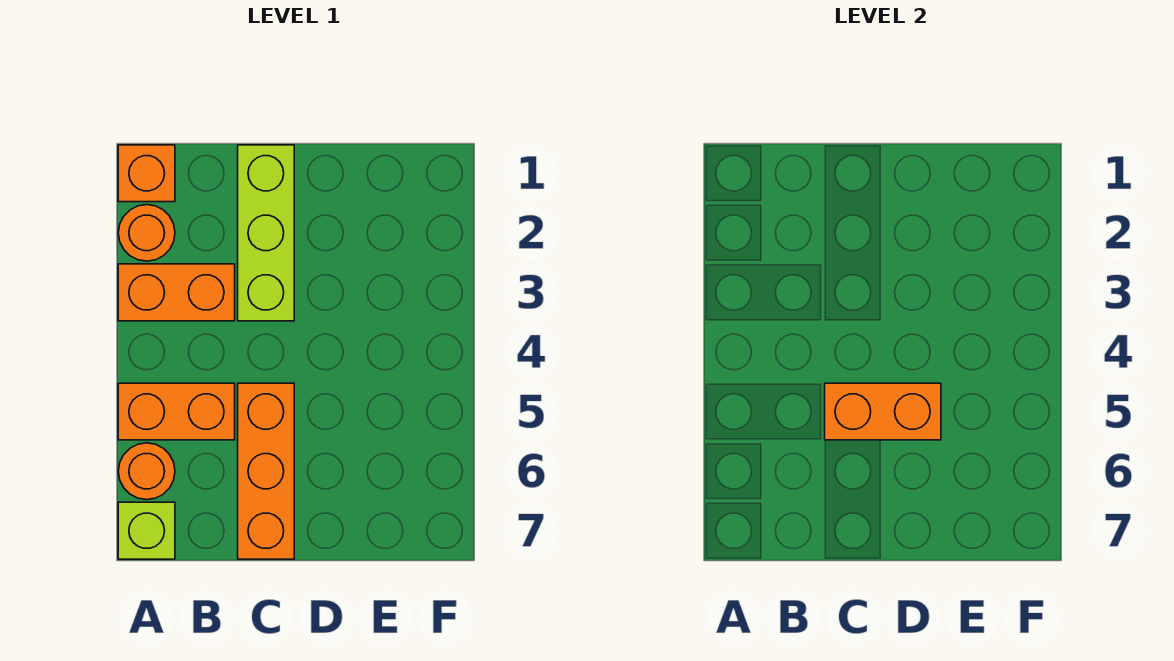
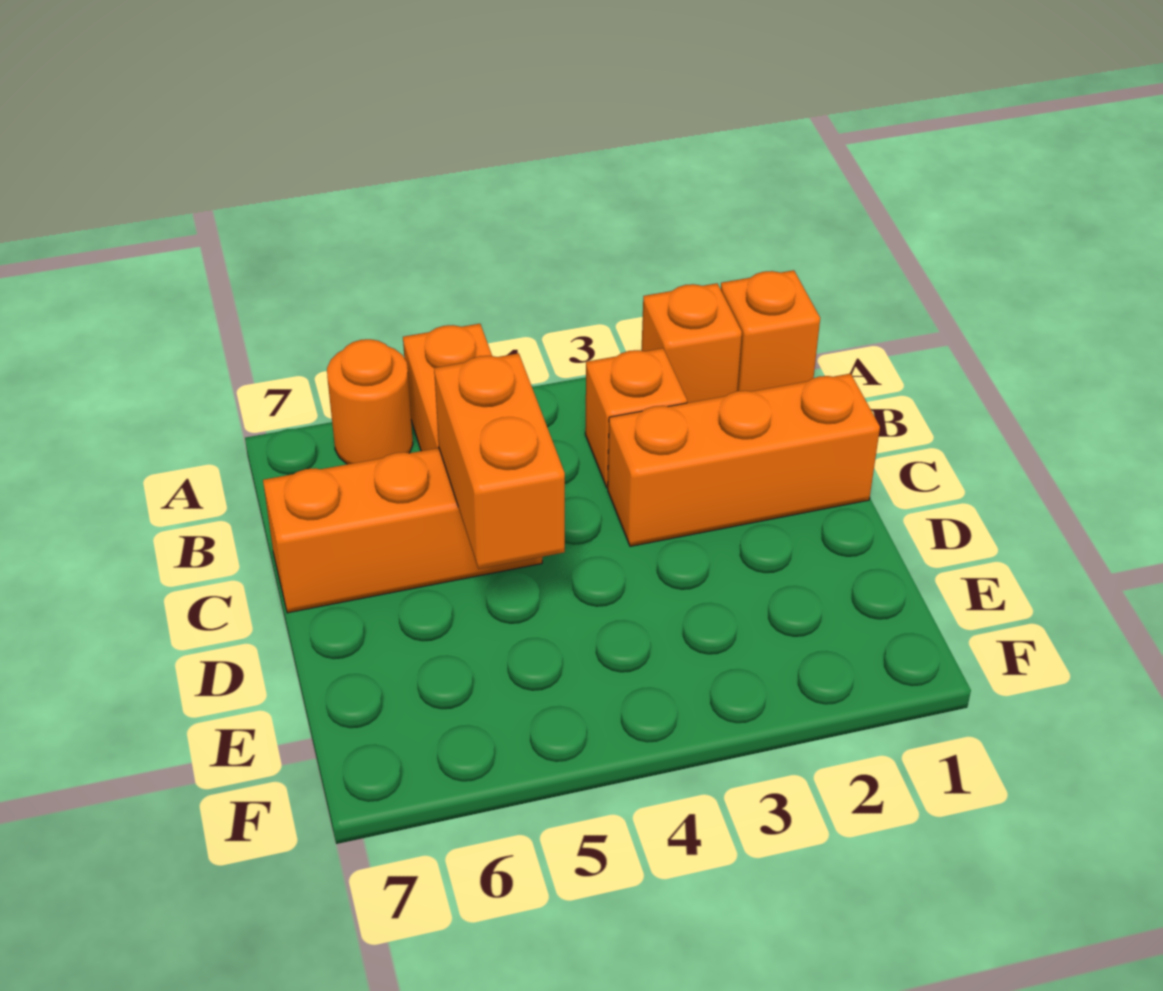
orange round brick A2 level 1 -> orange brick A2 level 1
orange brick A3:B3 level 1 -> orange brick B3 level 1
lime brick A7 level 1 -> none
lime brick C1:C3 level 1 -> orange brick C1:C3 level 1

